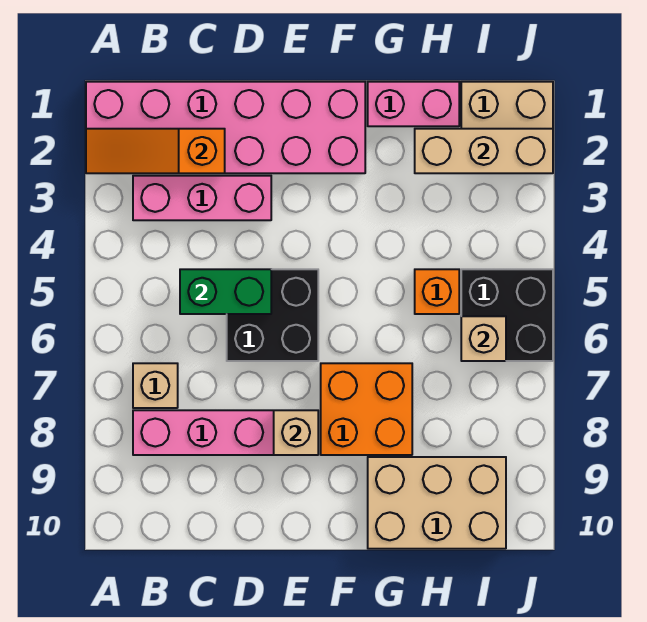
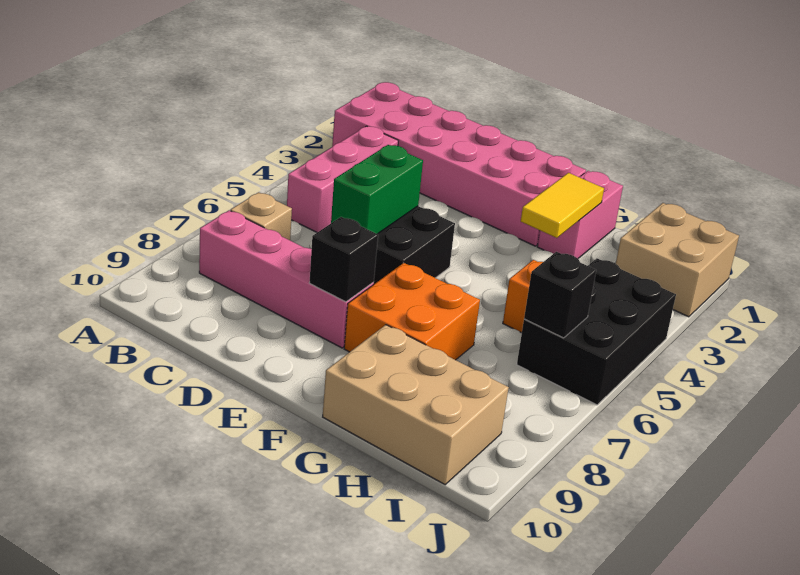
orange slope A2:C2 level 2 top C -> none
pink brick B3:D3 level 1 -> pink brick B3:B5 level 1
green brick C5:D5 level 2 -> green brick D5:D6 level 2
tan brick E8 level 2 -> black brick E8 level 2
pink brick G1:H1 level 1 -> pink brick G1:G2 level 1
none -> yellow tile G2:G3 level 2
tan brick H2:J2 level 2 -> none
black brick I5:J6 level 1 -> black brick I4:J6 level 1
tan brick I6 level 2 -> black brick I6 level 2

